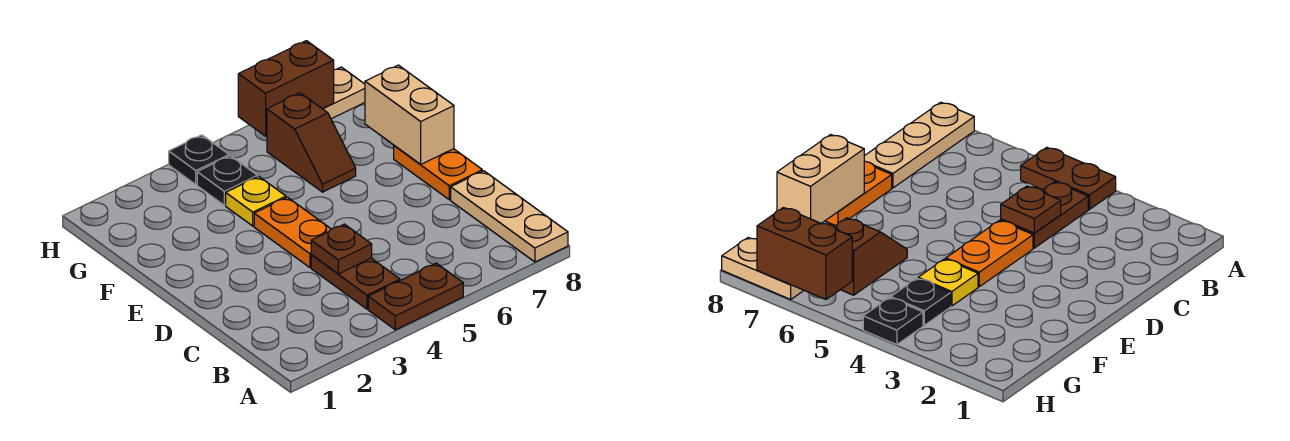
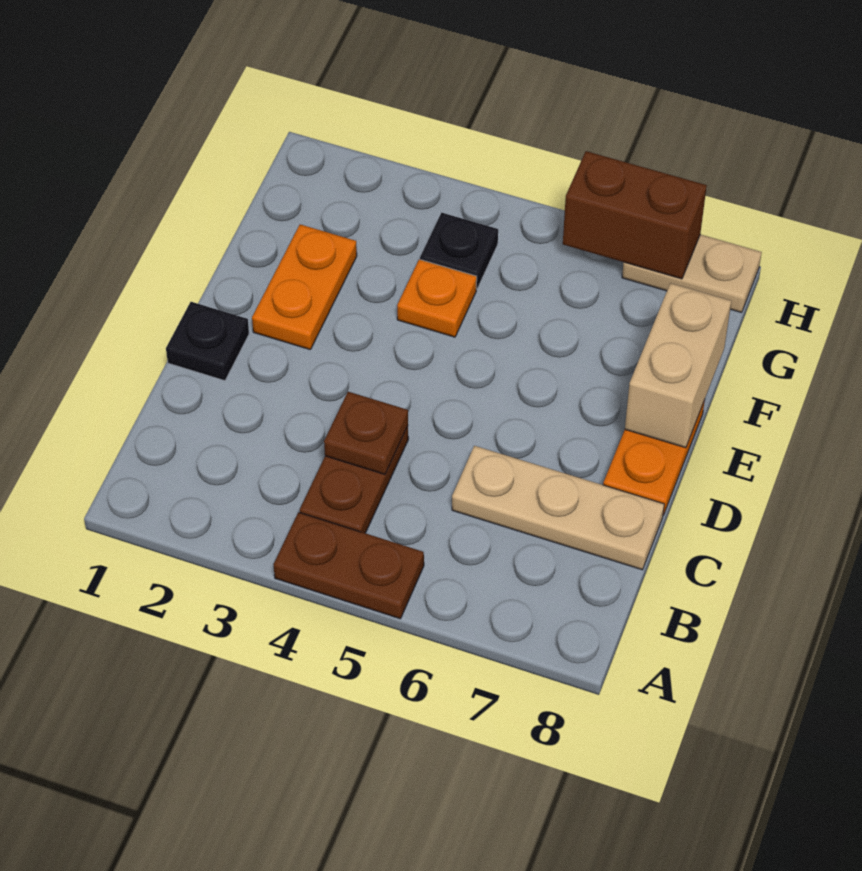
tan plate A8:C8 level 1 -> tan plate C6:C8 level 1
orange plate D4:E4 level 1 -> orange plate E2:F2 level 1
yellow plate F4 level 1 -> orange plate F4 level 1
brown slope F6:G6 level 1 top G -> none
black plate H4 level 1 -> black plate D1 level 1

